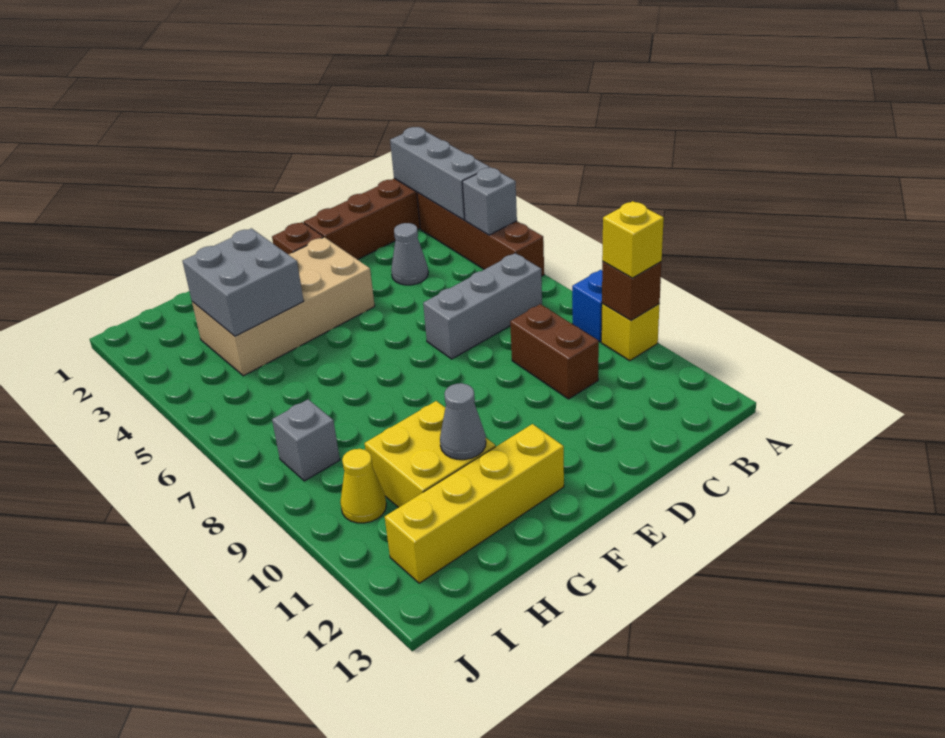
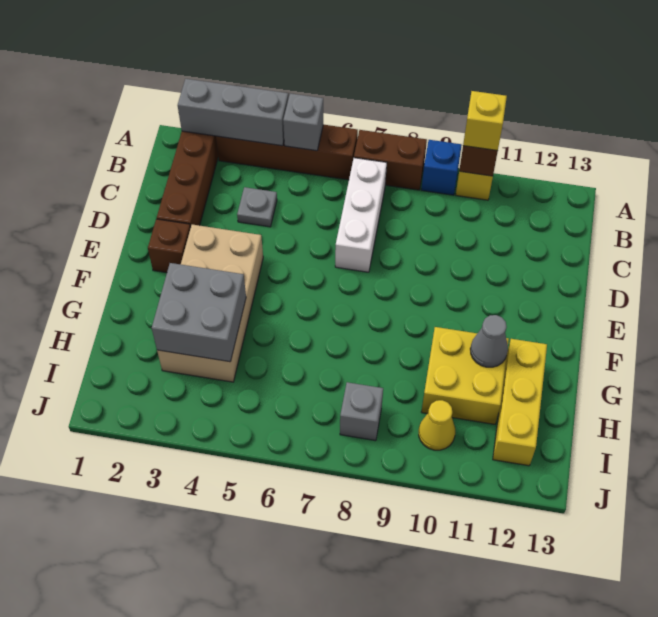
grey brick B7:D7 level 1 -> white brick B7:D7 level 1
grey cone C4 level 1 -> grey plate C4 level 1
brown brick C9:C10 level 1 -> brown brick A7:A8 level 1
yellow brick F12:I12 level 1 -> yellow brick G12:I12 level 1

